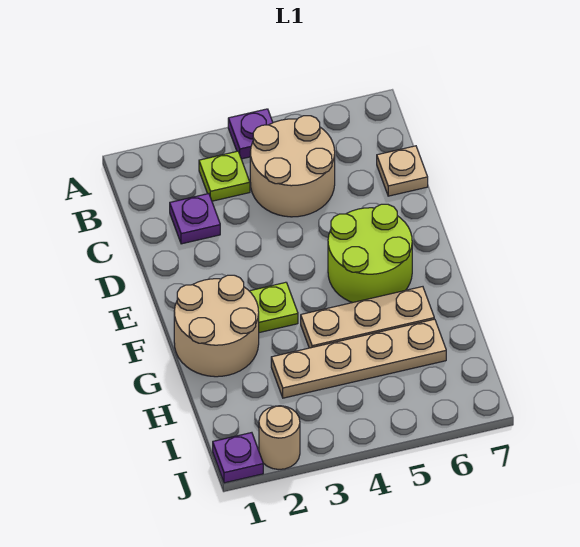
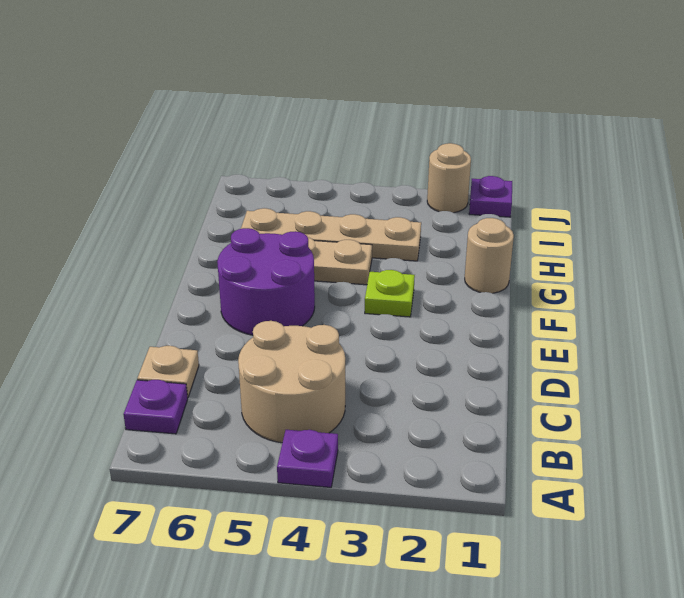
lime plate B3 level 1 -> none
purple plate C2 level 1 -> purple plate B7 level 1
lime round brick E5:F6 level 1 -> purple round brick E5:F6 level 1
tan round brick F1:G2 level 1 -> tan round brick G1 level 1

